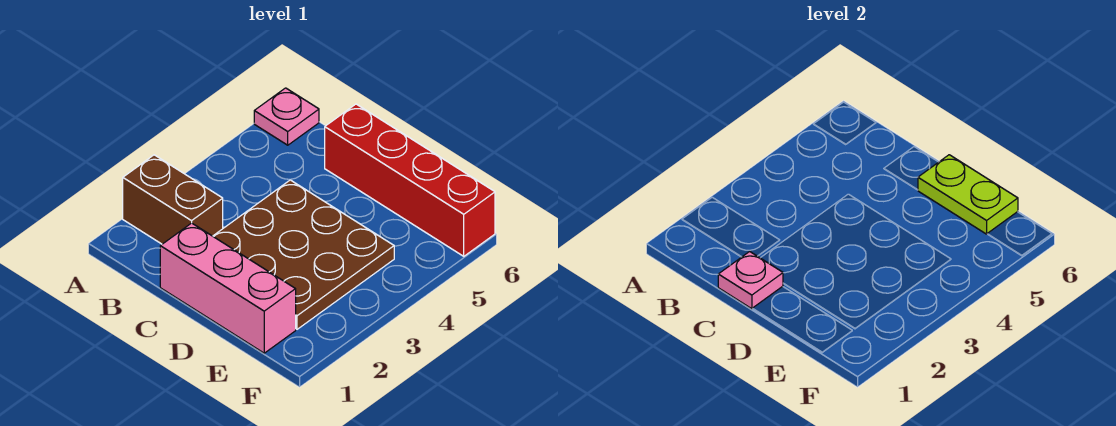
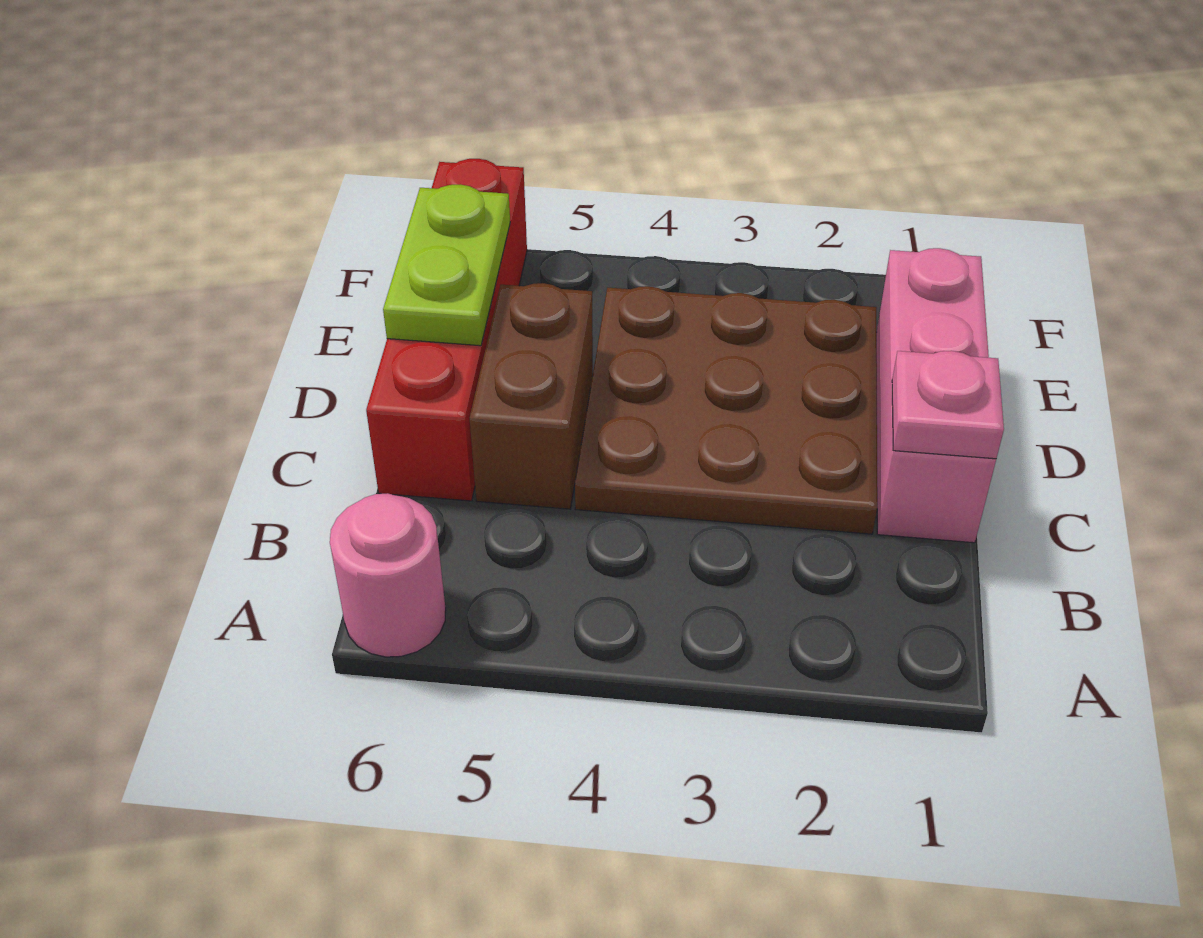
brown brick A2:B2 level 1 -> brown brick C5:D5 level 1
pink plate A6 level 1 -> pink round brick A6 level 1

